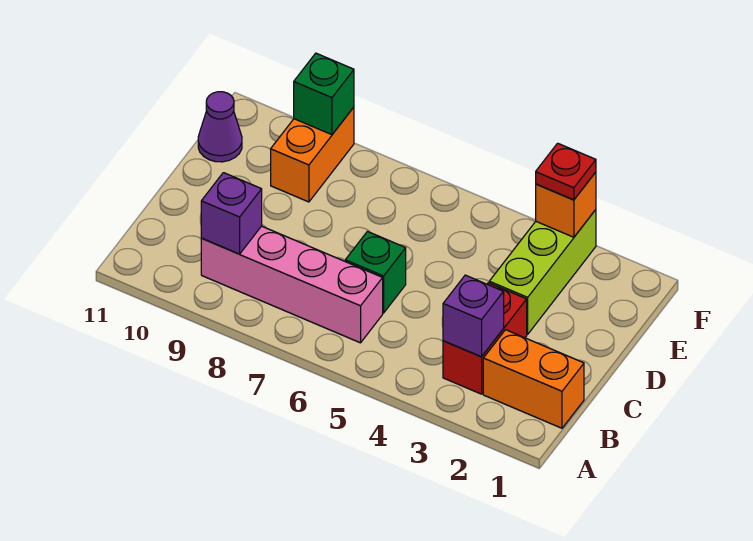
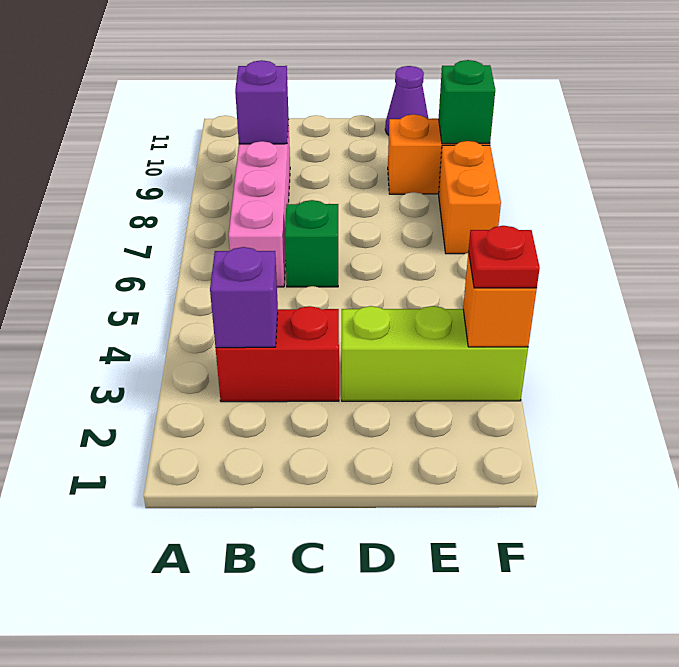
orange brick B1:B2 level 1 -> orange brick F7:F8 level 1

